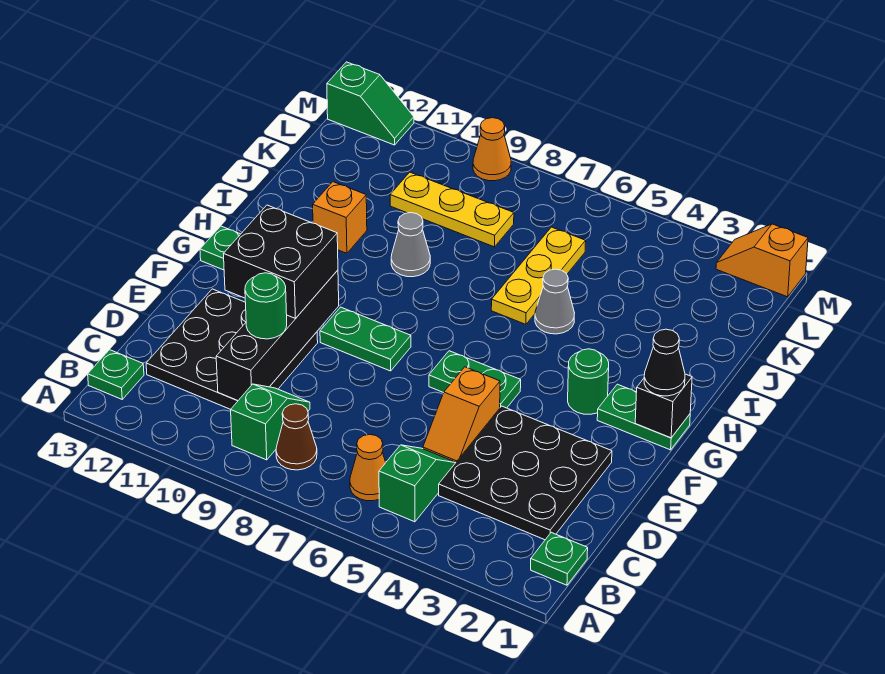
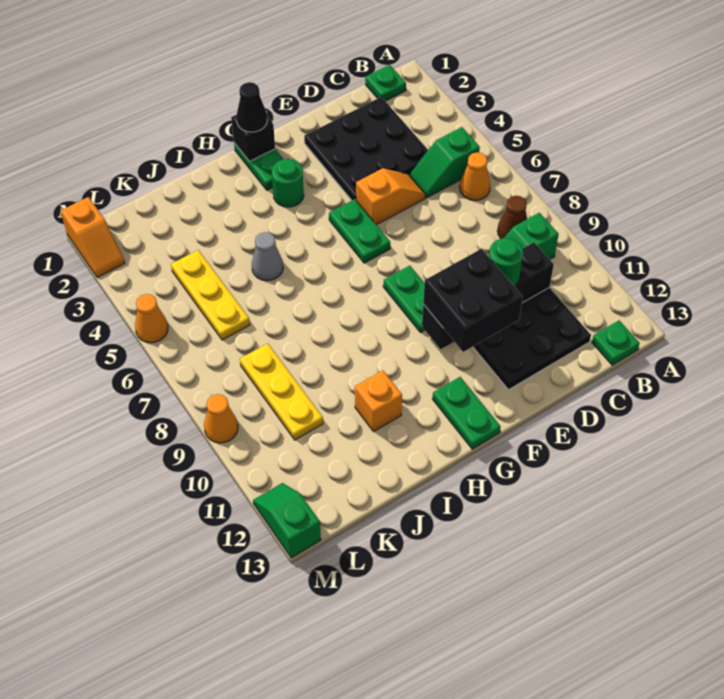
yellow plate I6:K6 level 1 -> yellow plate K4:K6 level 1
grey cone I9 level 1 -> none
none -> orange cone M5 level 1

